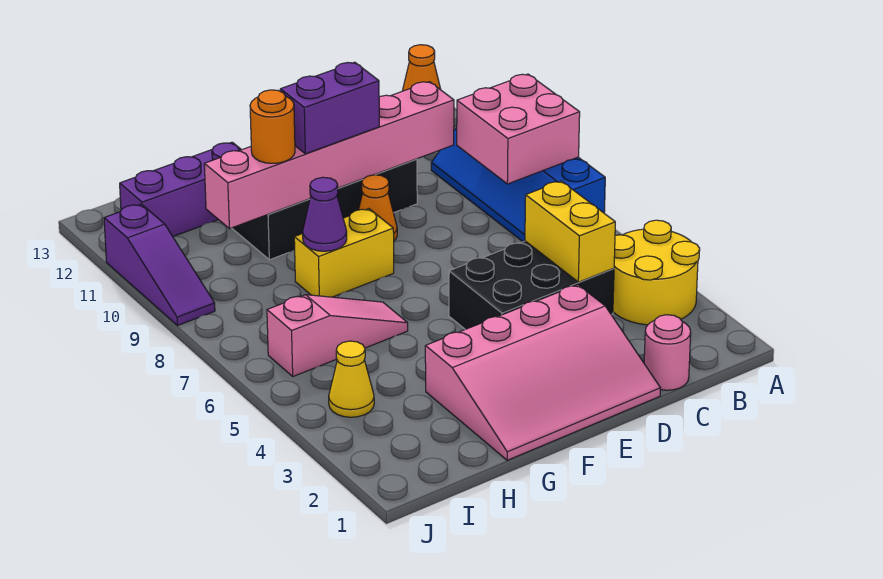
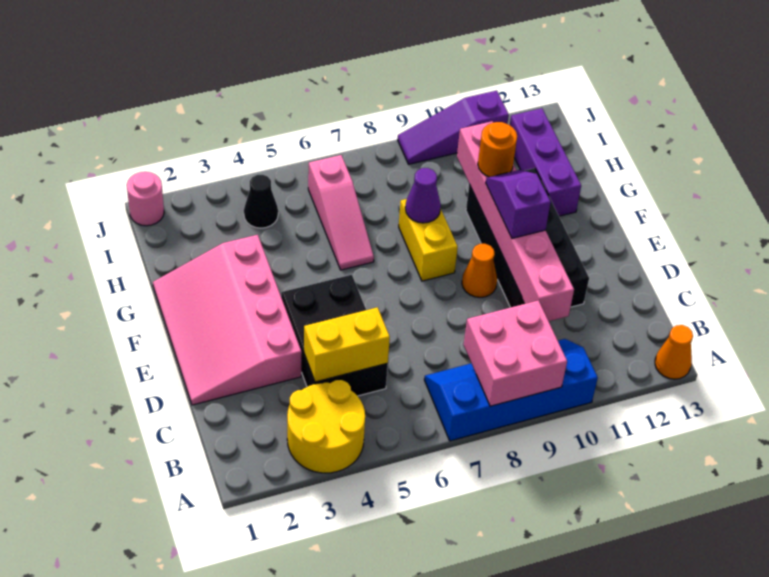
pink round brick C1 level 1 -> pink round brick J1 level 1
purple brick E10:F10 level 3 -> purple slope E10:F10 level 3 top E
yellow cone I4 level 1 -> black cone I4 level 1

